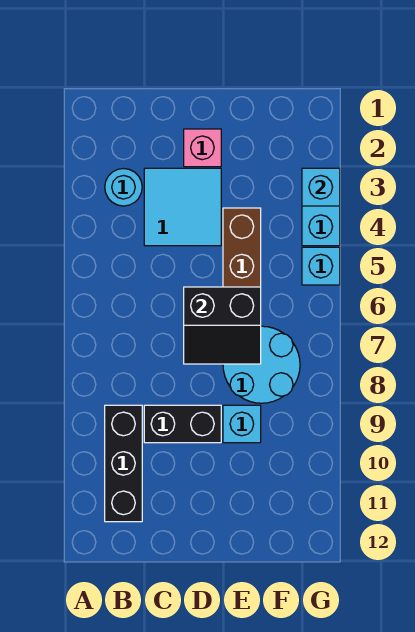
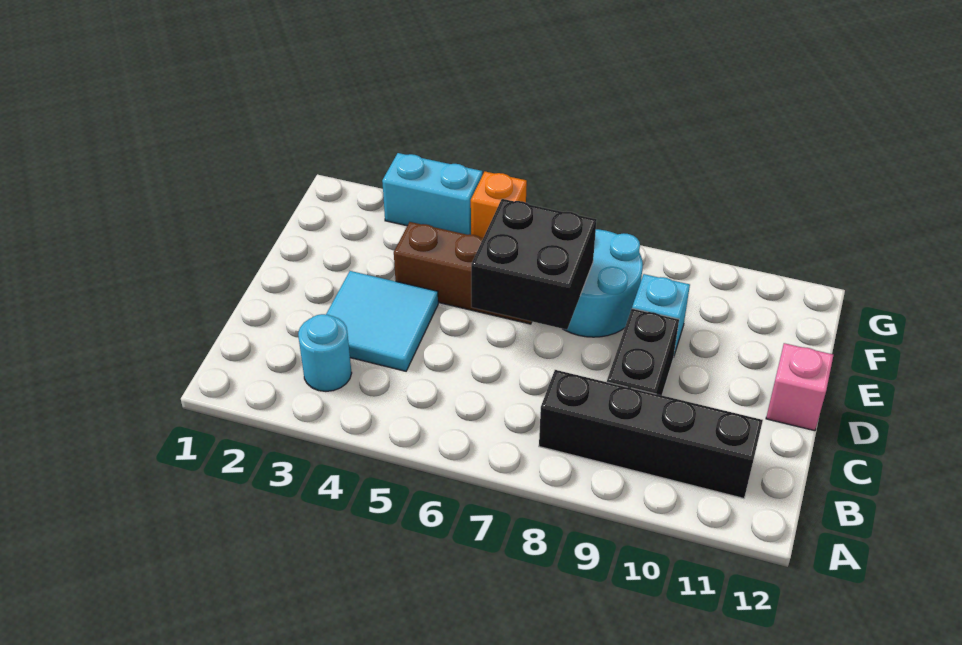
black brick B9:B11 level 1 -> black brick B8:B11 level 1
pink brick D2 level 1 -> pink brick D12 level 1
black slope D6:E7 level 2 top 6 -> black brick D6:E7 level 2
cyan brick G3 level 2 -> none
cyan brick G5 level 1 -> orange brick G5 level 1

